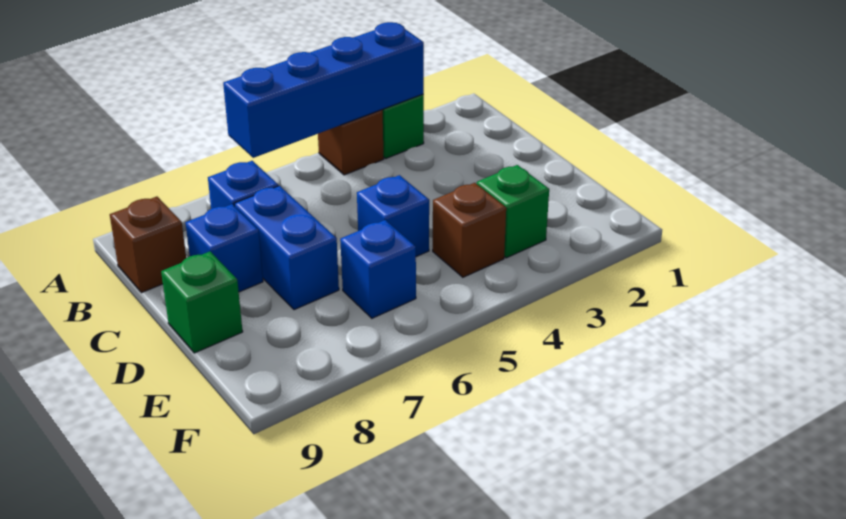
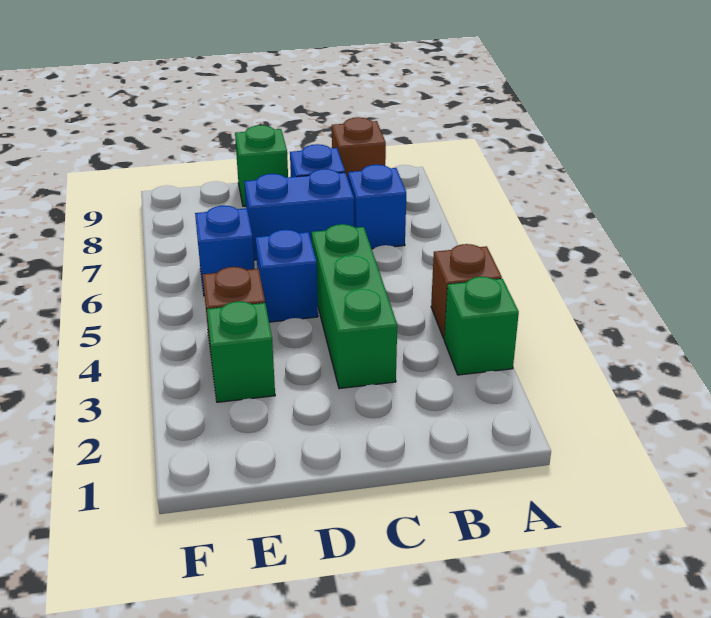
blue brick A3:A6 level 2 -> none
none -> green brick C3:C5 level 1

